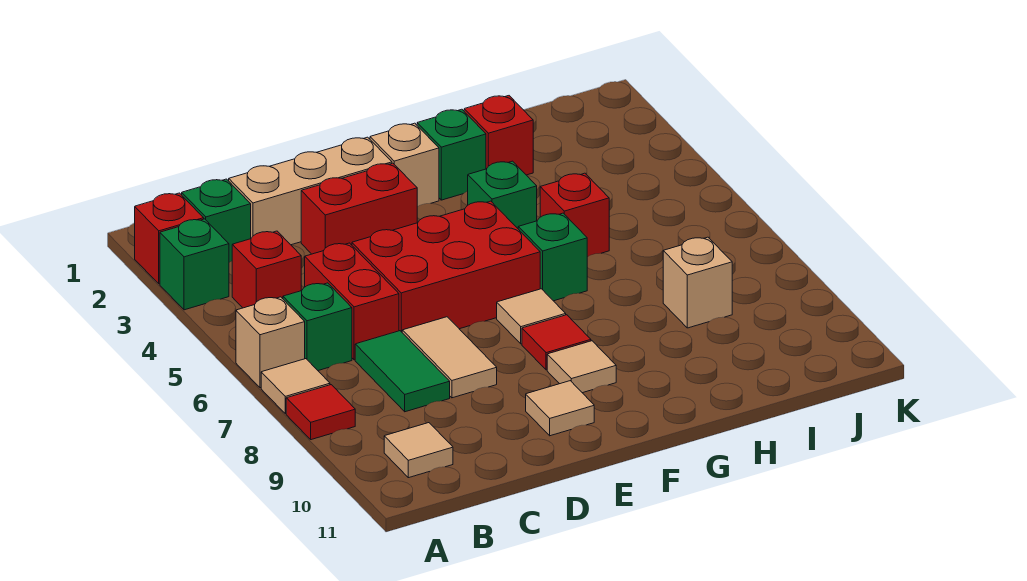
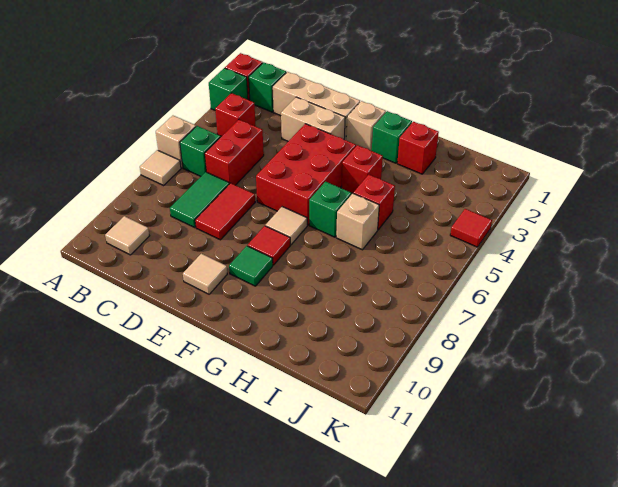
red tile A8 level 1 -> red tile K4 level 1
red brick D3:E3 level 1 -> tan brick D3:E3 level 1
red brick D5:F6 level 1 -> red brick E4:F6 level 1
tan tile D7:D8 level 1 -> red tile D7:D8 level 1
tan tile F9 level 1 -> green tile F9 level 1
green brick G4 level 1 -> red brick G4 level 1
tan brick I8 level 1 -> tan brick H6 level 1

